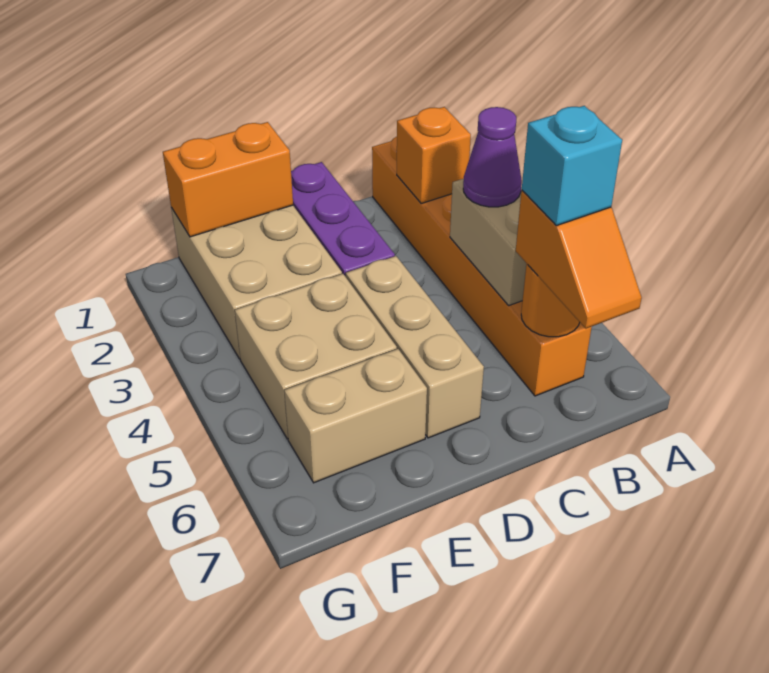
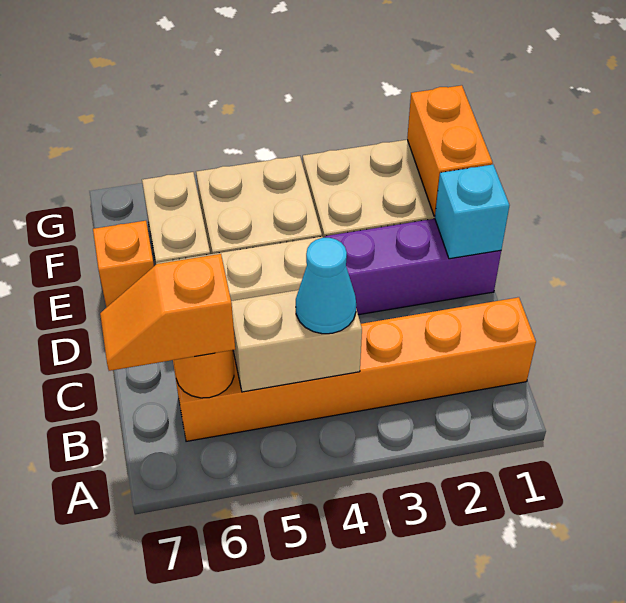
orange brick B2 level 2 -> orange brick E7 level 1
purple cone B4 level 3 -> cyan cone B4 level 3
cyan brick B6 level 4 -> cyan brick D1 level 2

